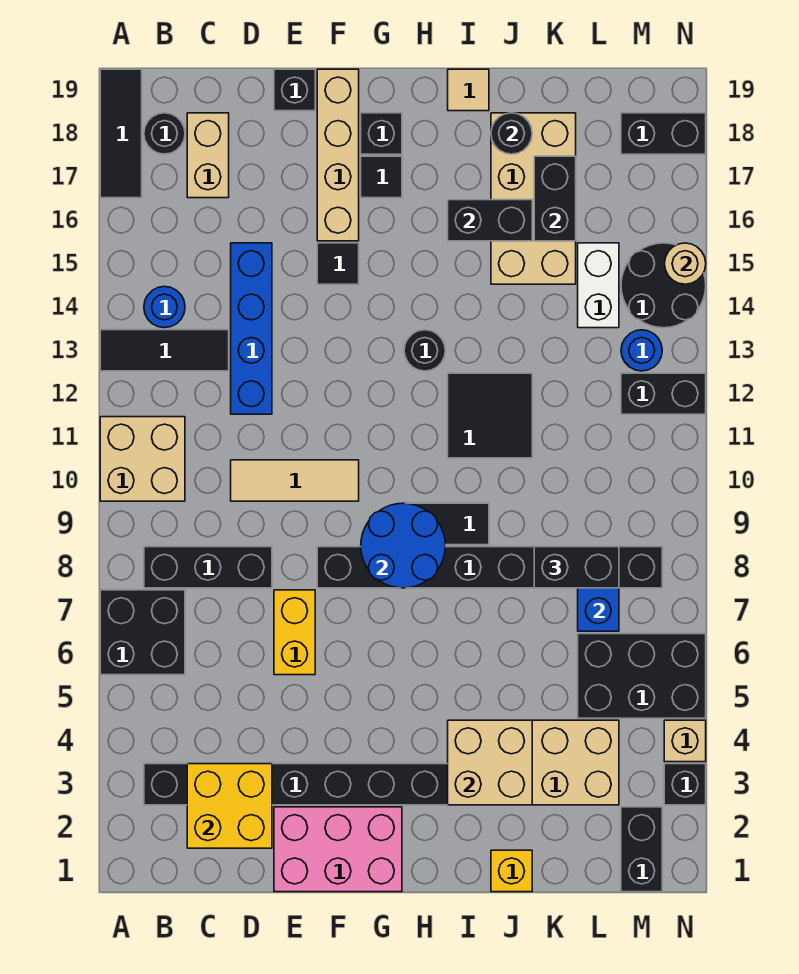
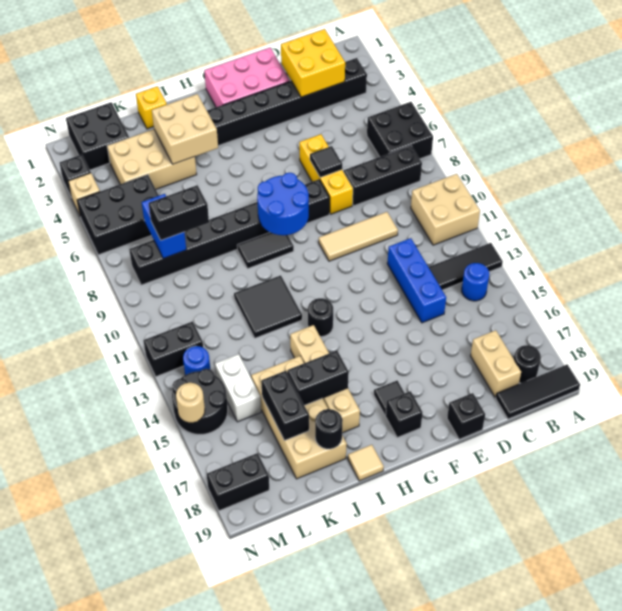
black tile A17:A19 level 1 -> black tile A19:C19 level 1
blue brick D12:D15 level 1 -> blue brick D12:D14 level 1
yellow brick E6:E7 level 1 -> yellow brick E6:E8 level 1
black tile F15 level 1 -> black tile E7 level 2
tan brick F16:F19 level 1 -> tan brick I14:I17 level 1
black brick M1:M2 level 1 -> black brick L1:M2 level 1

